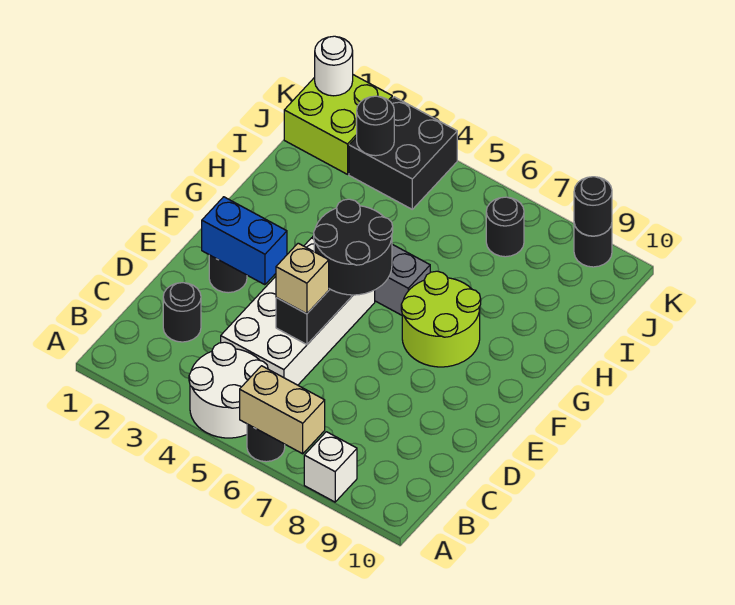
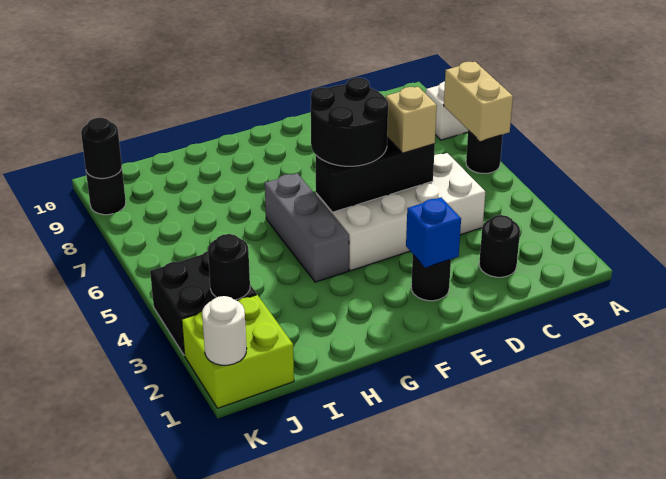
white round brick A4:B5 level 1 -> none
blue brick E2:E3 level 2 -> blue brick E2 level 2
lime round brick F7:G8 level 1 -> none
black round brick J7 level 1 -> none

